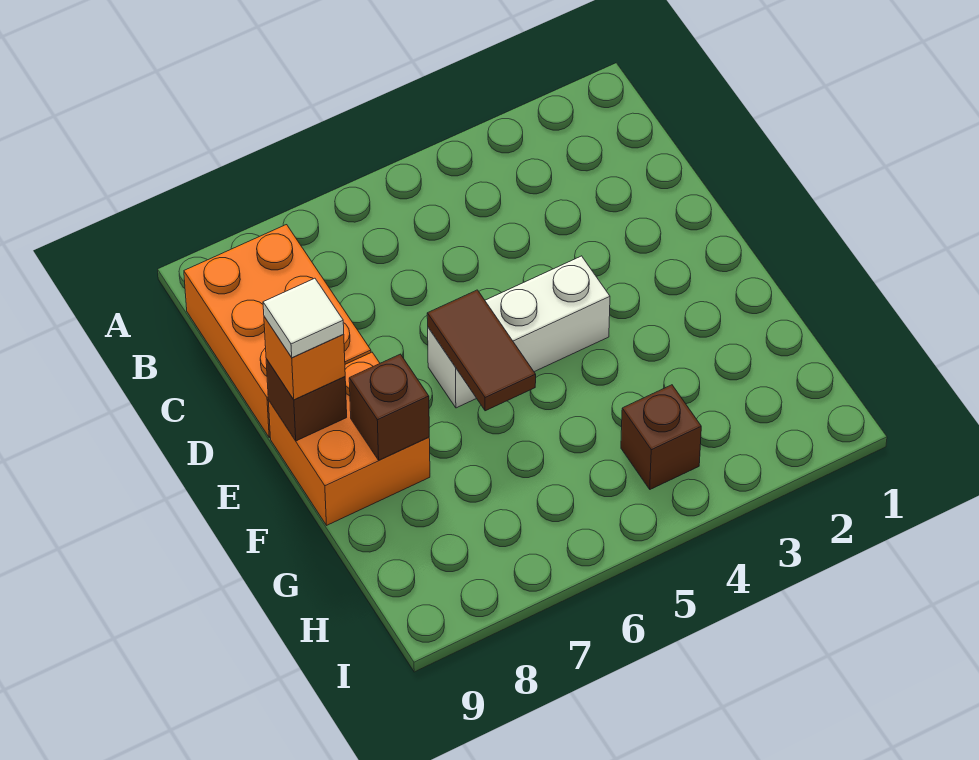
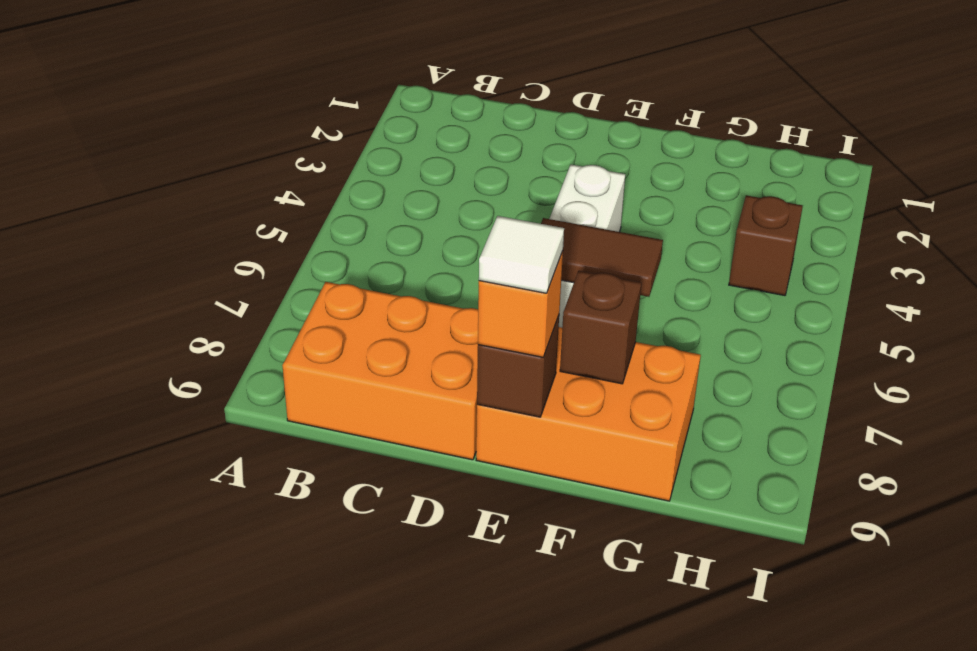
orange brick E8:F9 level 1 -> orange brick E8:G9 level 1

